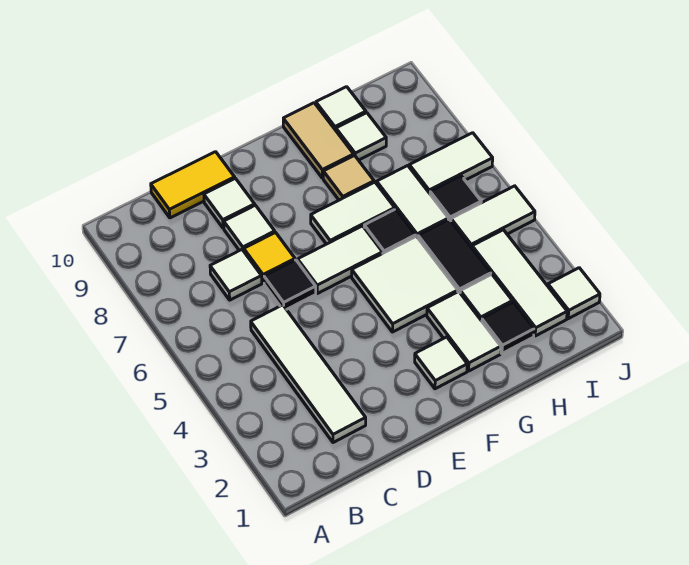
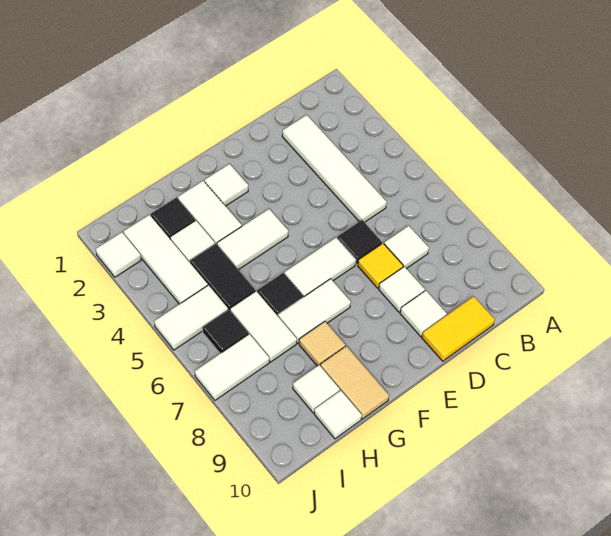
white tile F4:G5 level 1 -> white tile F4:G4 level 1

